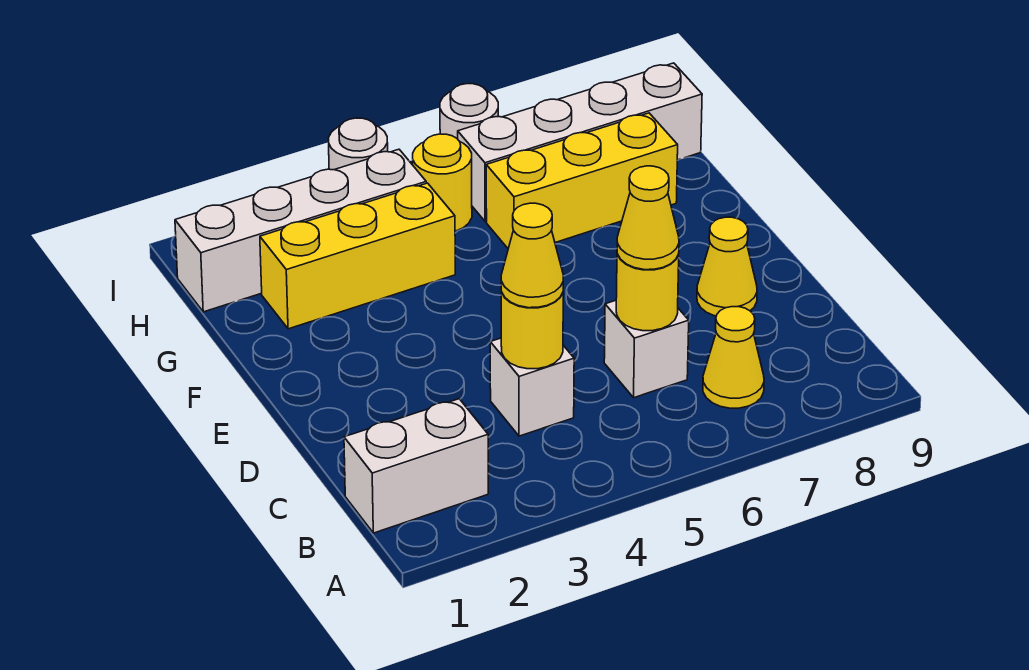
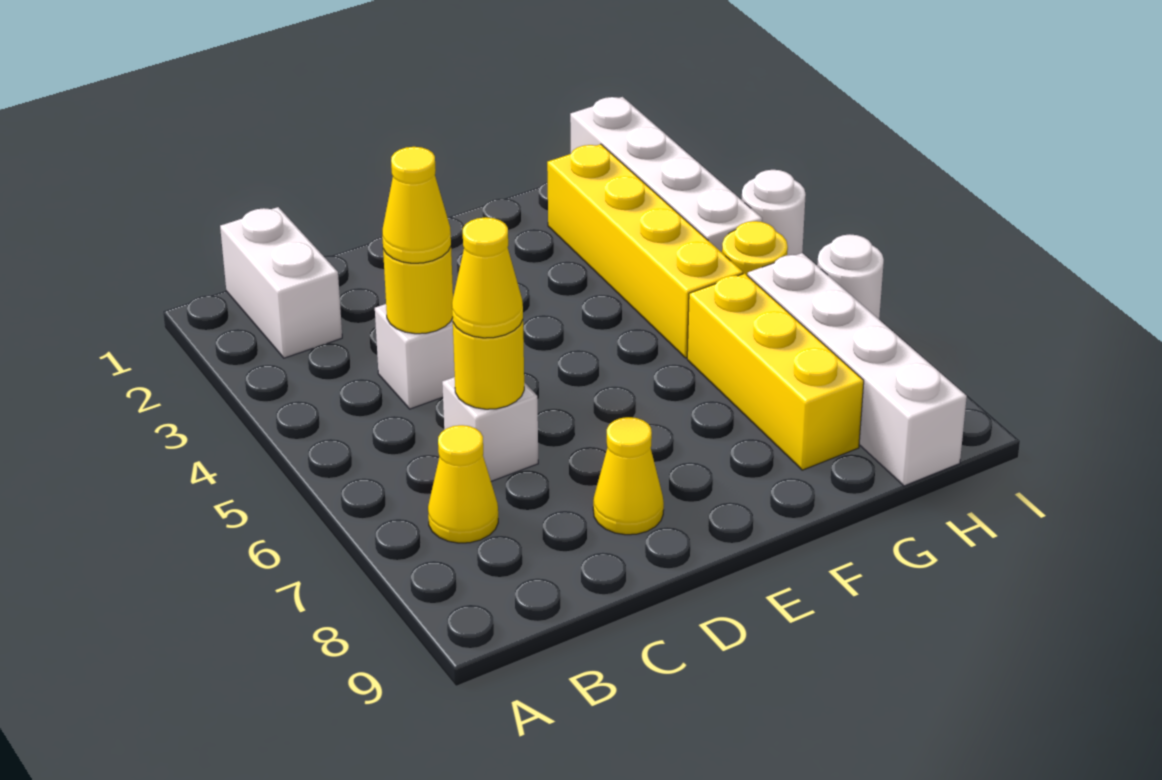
yellow brick G2:G4 level 1 -> yellow brick G2:G5 level 1

